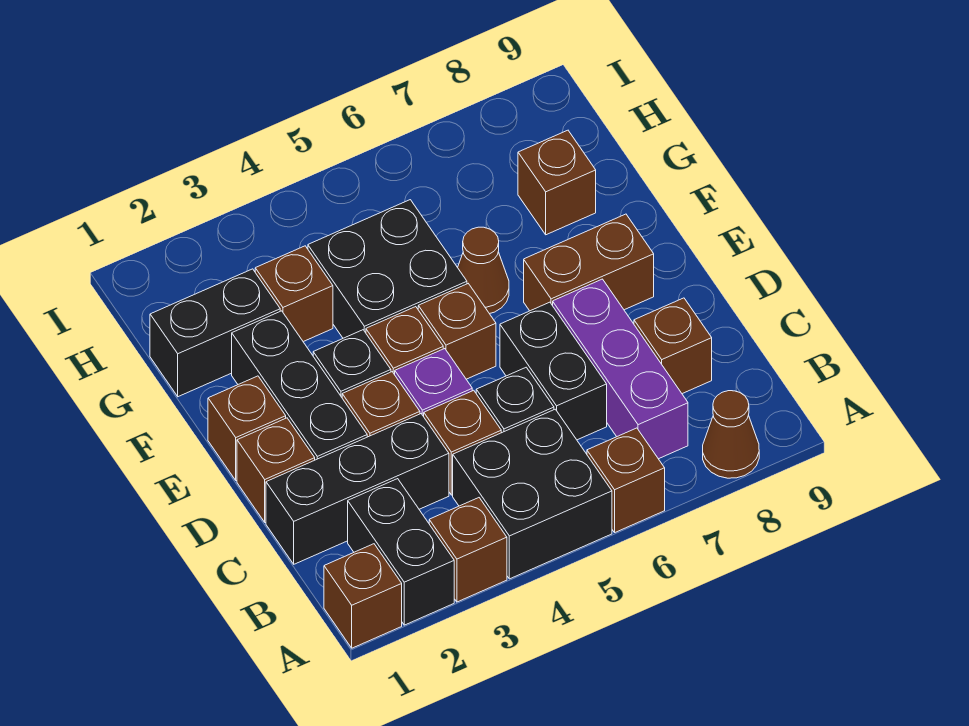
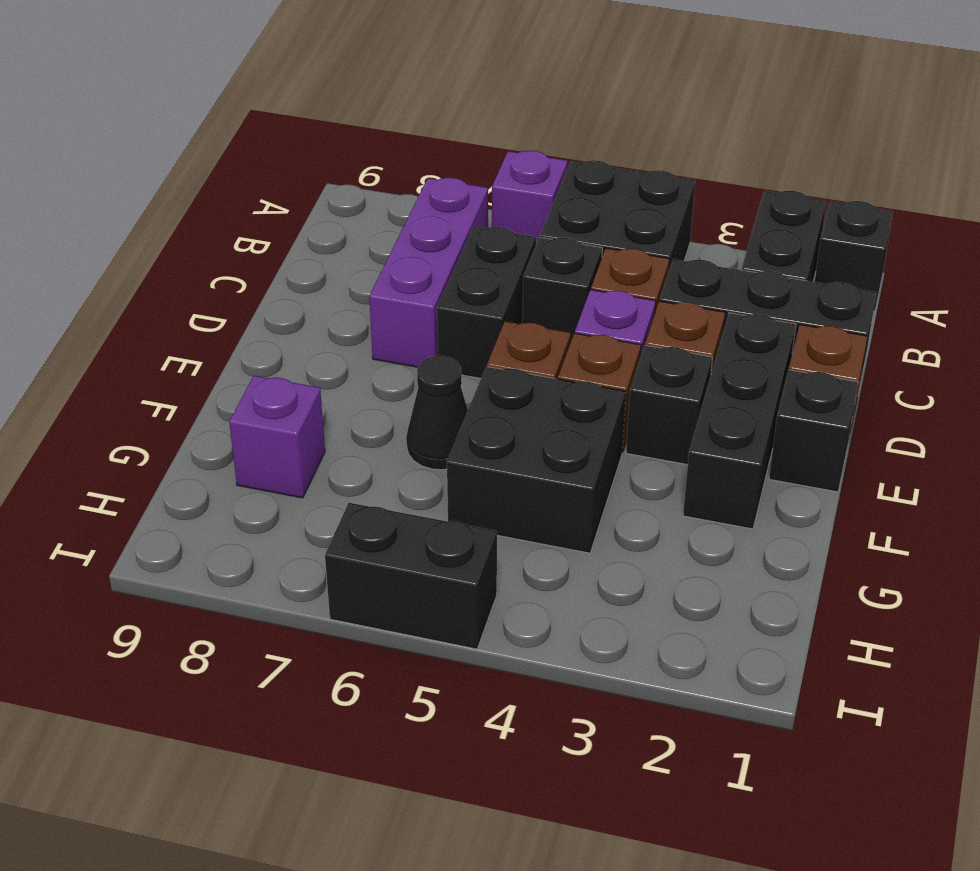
brown brick A1 level 1 -> black brick A1 level 1
brown brick A3 level 1 -> none
brown brick A6 level 1 -> purple brick A6 level 1
brown cone A8 level 1 -> none
brown brick C8 level 1 -> none
brown brick E1 level 1 -> black brick E1 level 1
brown brick E7:E8 level 1 -> none
brown cone F6 level 1 -> black cone F6 level 1
black brick G1:G2 level 1 -> black brick I5:I6 level 1
brown brick G3 level 1 -> none
brown brick G8 level 1 -> purple brick G8 level 1

